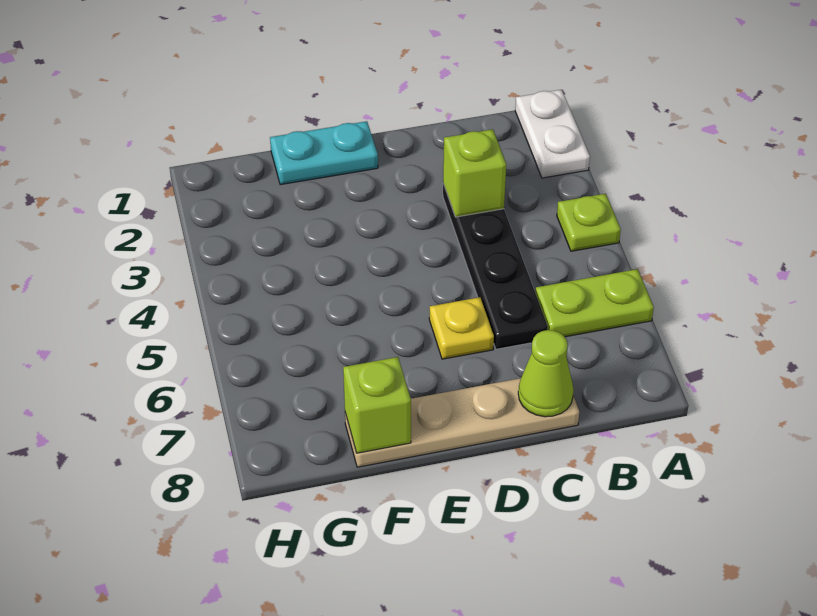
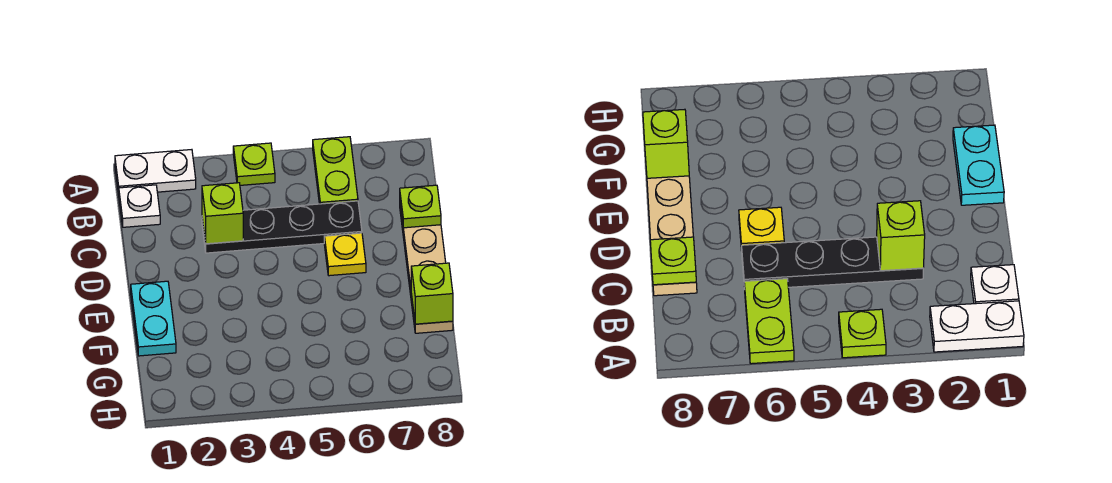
none -> white plate B1 level 1
lime cone C8 level 2 -> lime plate C8 level 2

